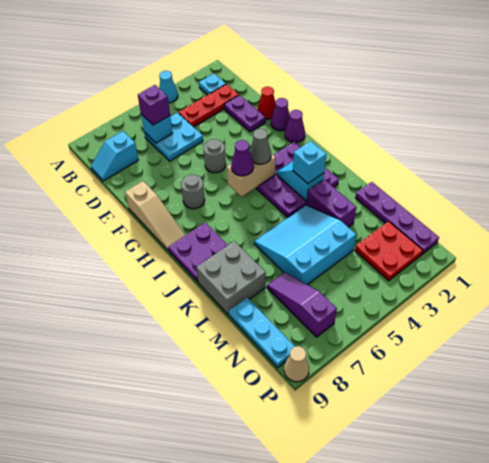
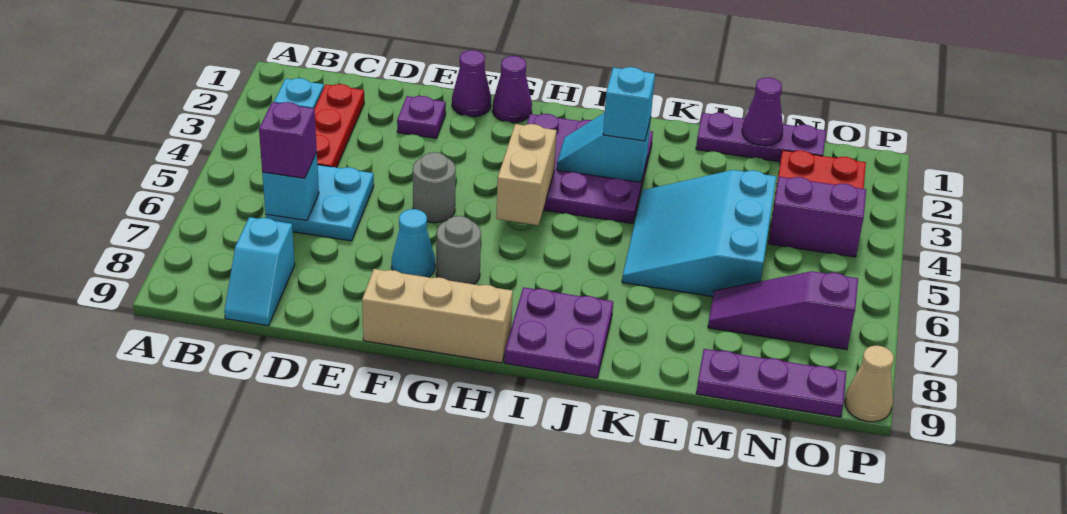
cyan cone A4 level 1 -> cyan cone F7 level 1
purple plate D2:E2 level 1 -> purple plate E2 level 1
red cone E1 level 1 -> none
tan slope F9:H9 level 1 top F -> tan brick F9:H9 level 1
grey cone H4 level 3 -> none
purple cone H5 level 3 -> purple cone M1 level 2
purple brick K3:L3 level 1 -> purple brick N4:O4 level 1
grey brick K8:L9 level 1 -> none
purple plate L1:O1 level 1 -> purple plate L1:N1 level 1
cyan plate M9:O9 level 1 -> purple plate M9:O9 level 1

